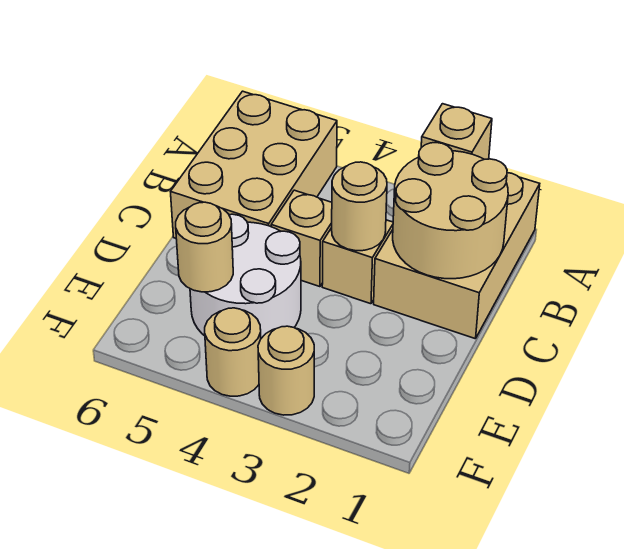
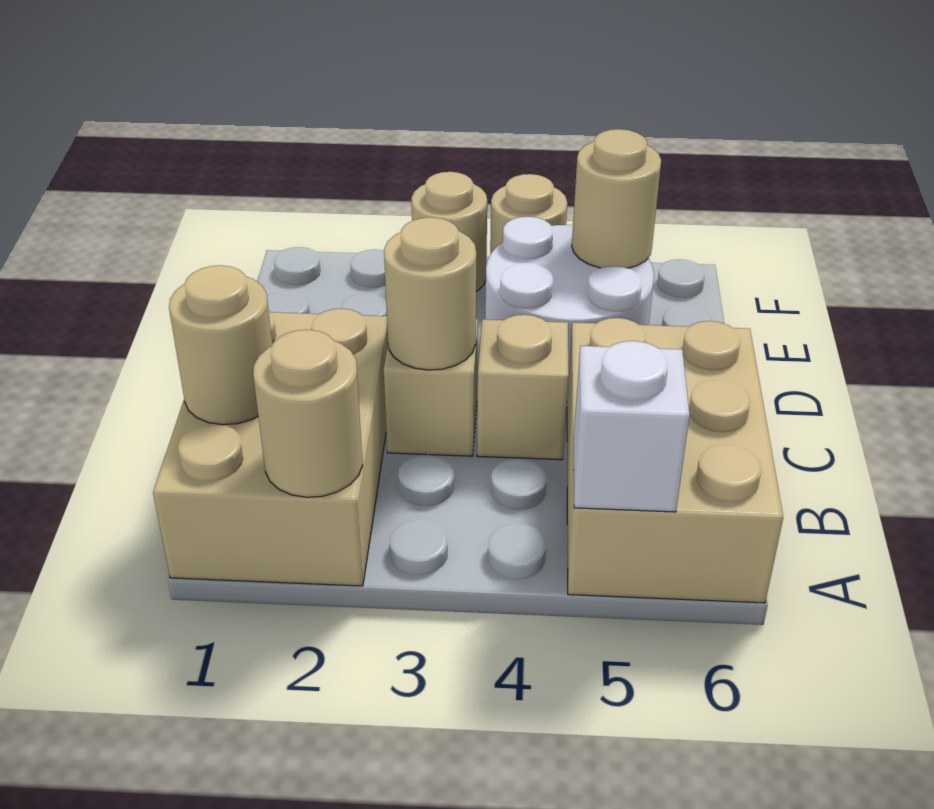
tan brick A2 level 2 -> tan round brick A2 level 2
none -> white brick A5 level 2
tan round brick B1:C2 level 2 -> tan round brick B1 level 2

